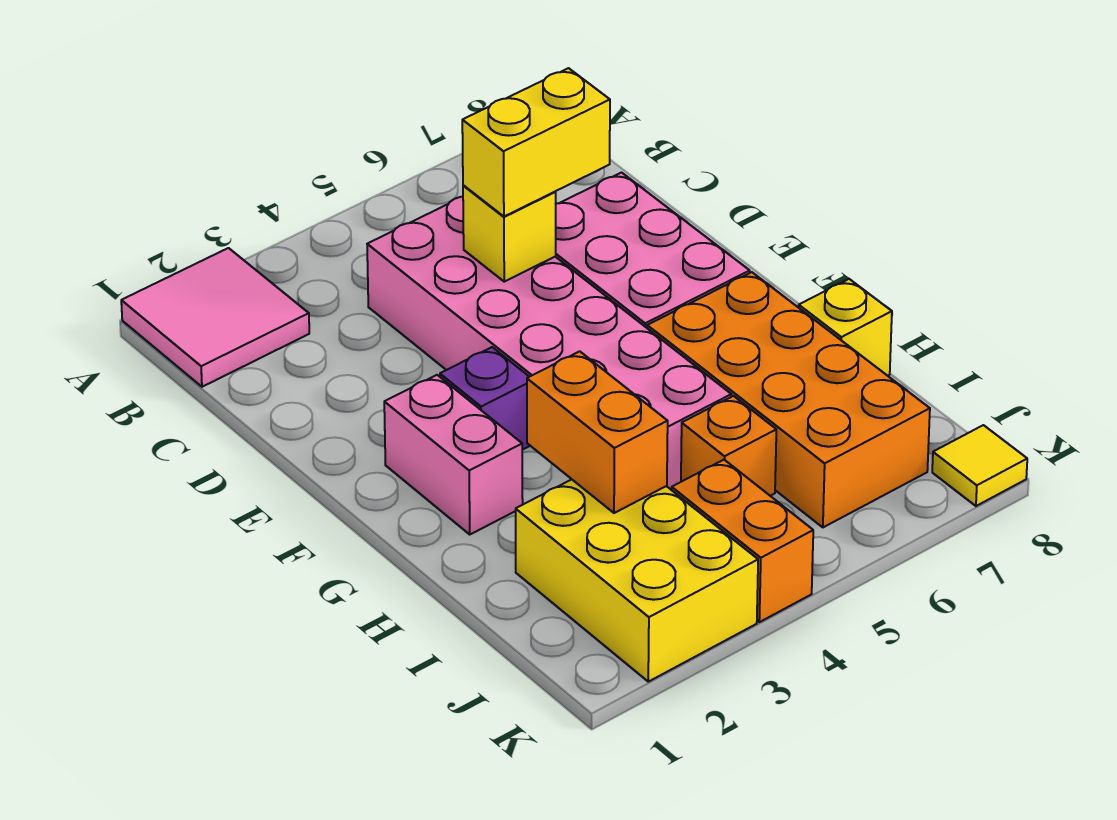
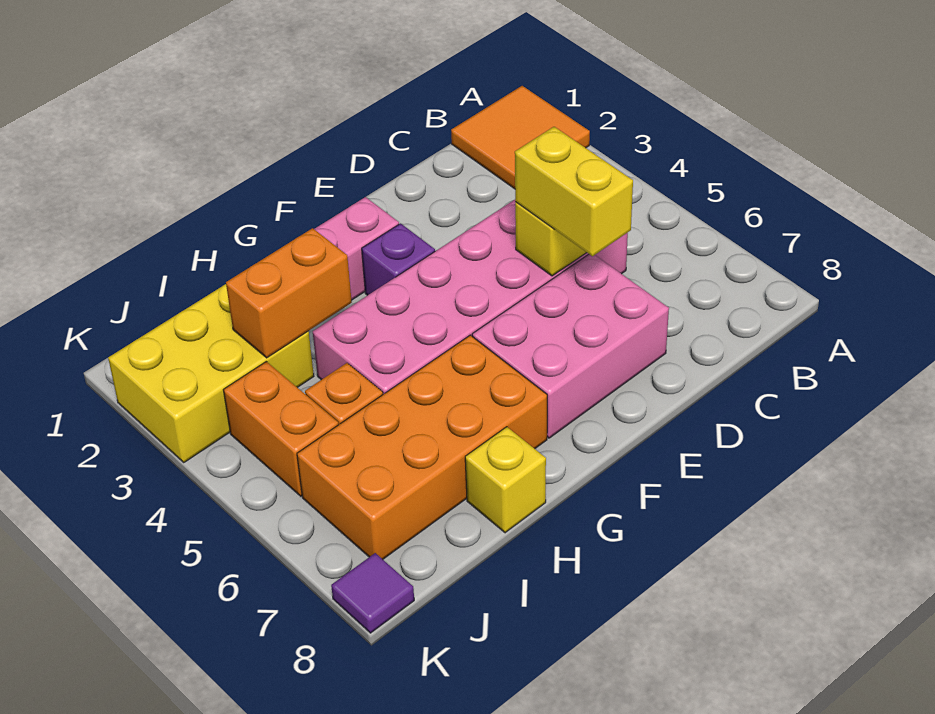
pink tile A1:B2 level 1 -> orange tile A1:B2 level 1
orange brick J4:K4 level 1 -> orange brick J4:J5 level 1
yellow tile K8 level 1 -> purple tile K8 level 1

